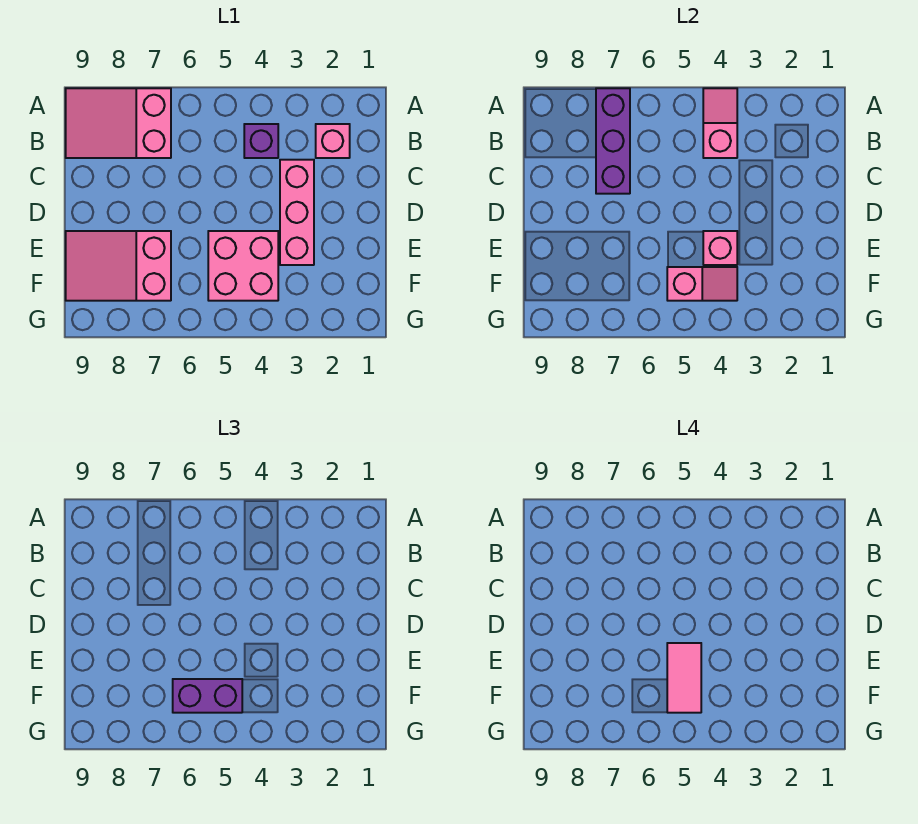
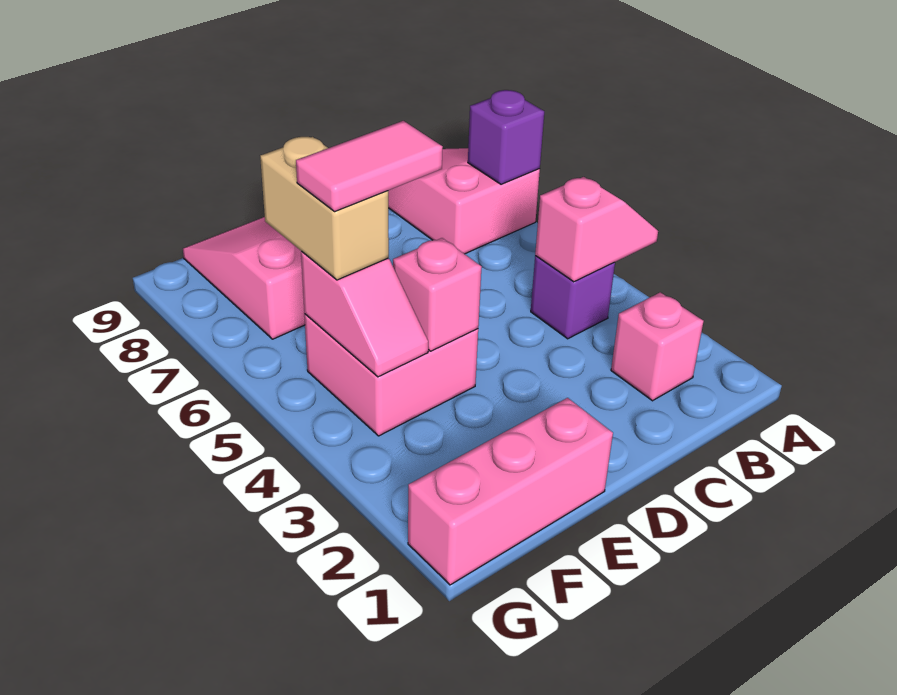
purple brick A7:C7 level 2 -> purple brick A7 level 2
pink brick C3:E3 level 1 -> pink brick E1:G1 level 1
purple brick F5:F6 level 3 -> tan brick F5:F6 level 3

